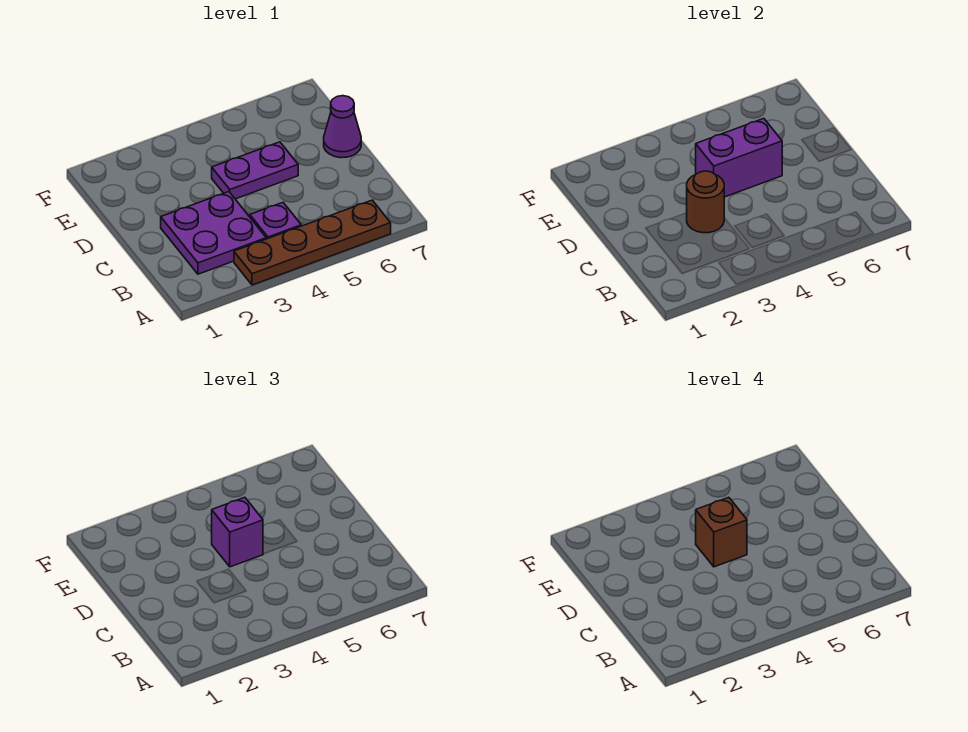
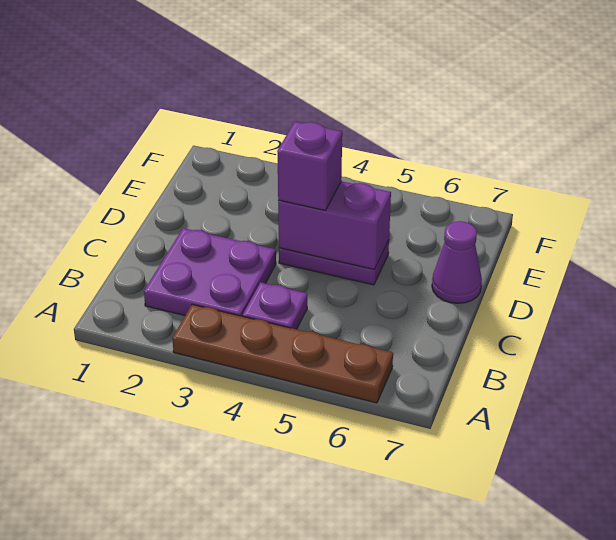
brown round brick C3 level 2 -> none
brown brick D4 level 4 -> none

